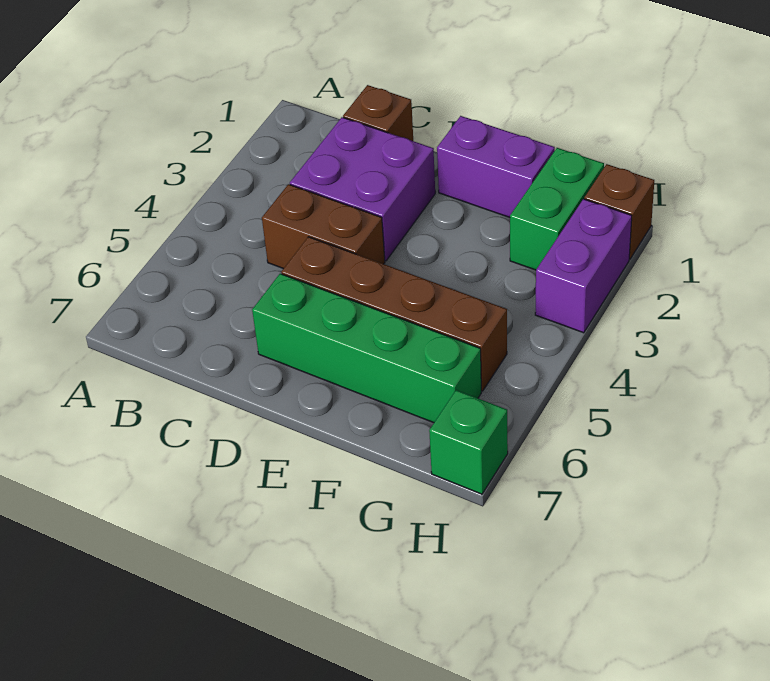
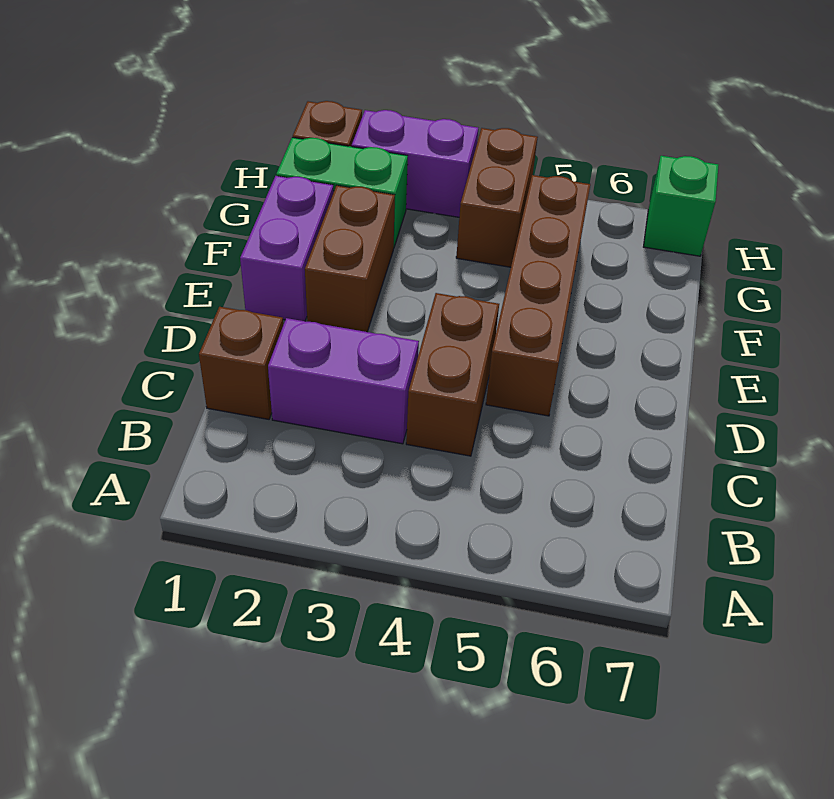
purple brick C2:D3 level 1 -> purple brick C2:C3 level 1
green brick D6:G6 level 1 -> none
none -> brown brick E2:F2 level 1
none -> brown brick G4:H4 level 1

